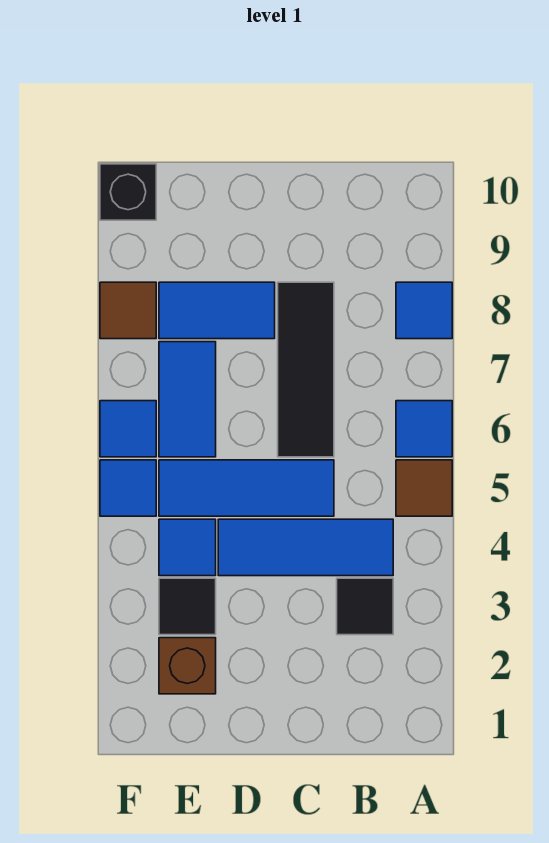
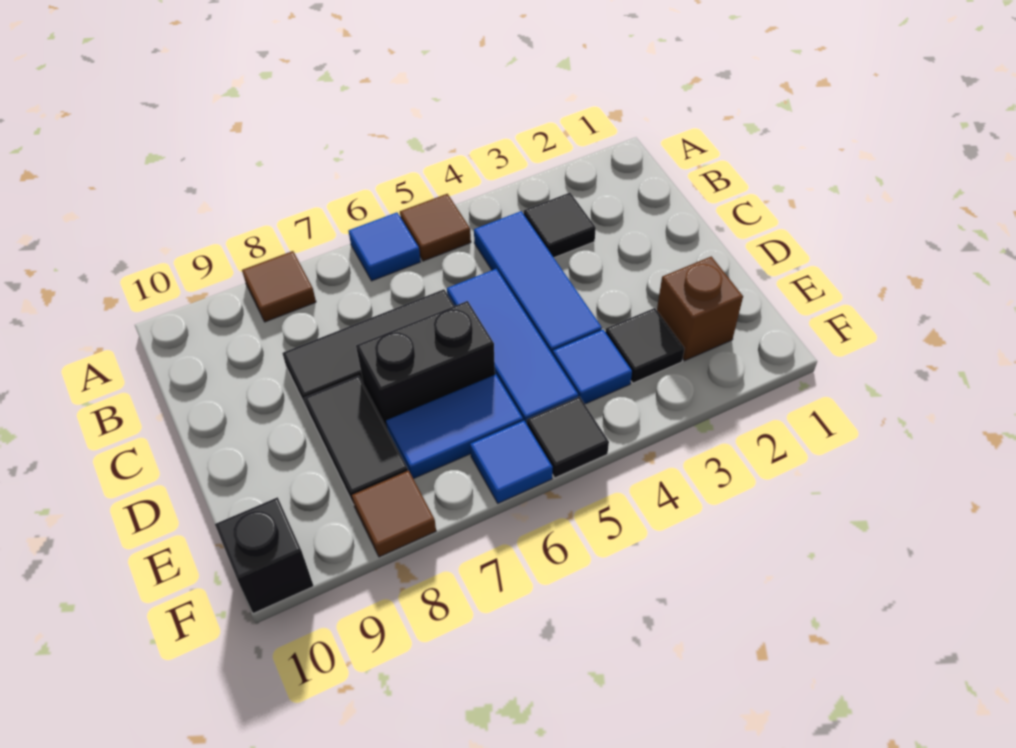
blue tile A8 level 1 -> brown tile A8 level 1
none -> black brick D6:D7 level 1
blue tile D8:E8 level 1 -> black tile D8:E8 level 1
blue tile F5 level 1 -> black tile F5 level 1

